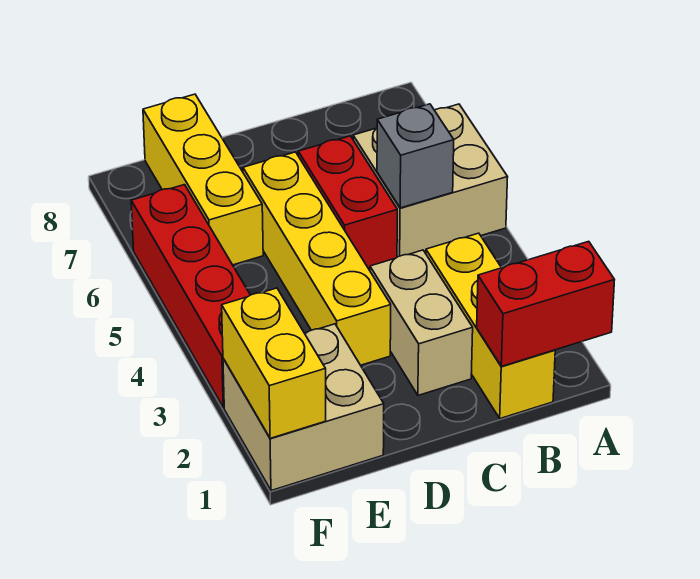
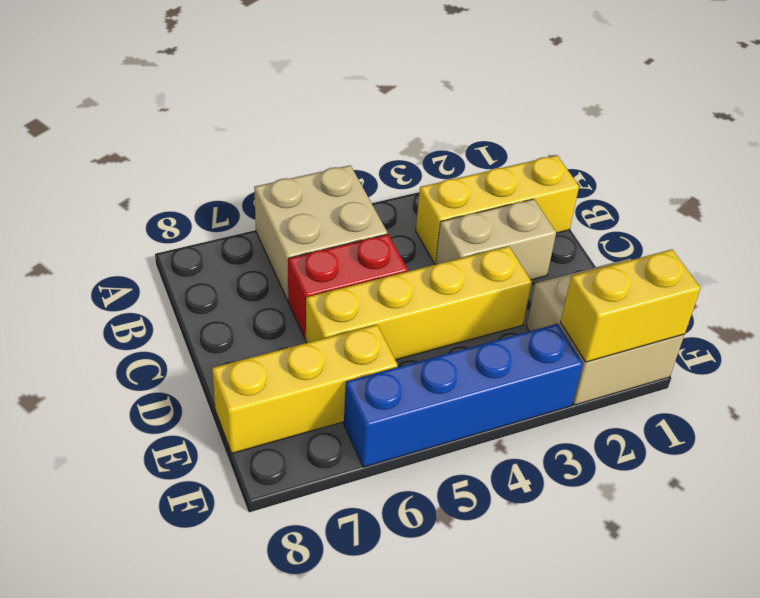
red brick A1:B1 level 2 -> none
grey brick B5 level 2 -> none
red brick F3:F6 level 1 -> blue brick F3:F6 level 1

